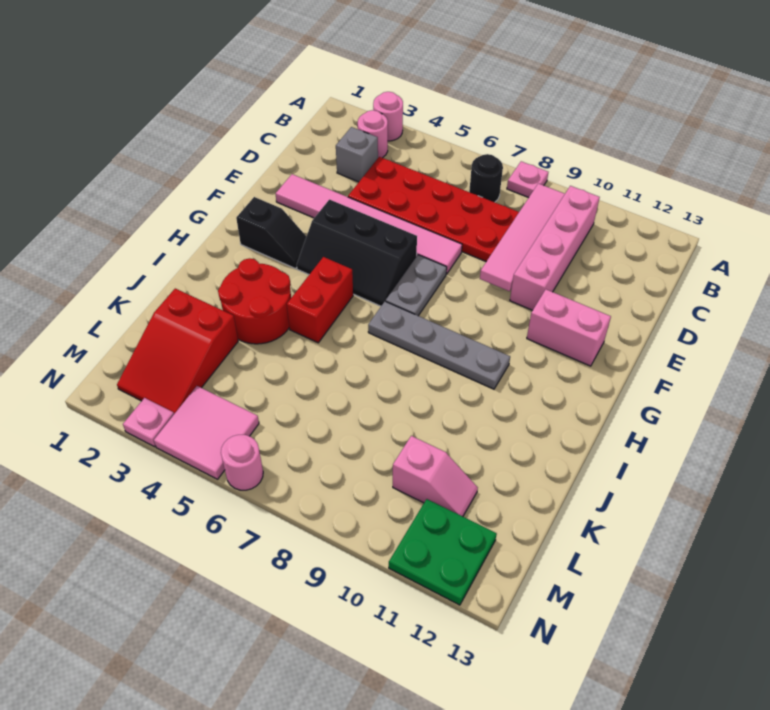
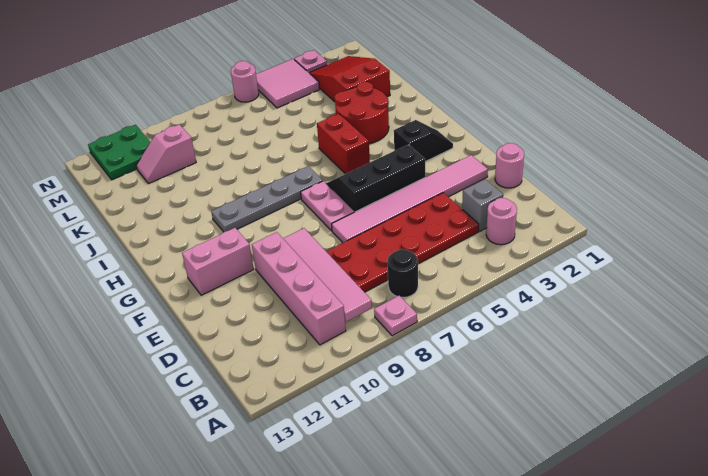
pink round brick A3 level 1 -> pink round brick D1 level 1
grey plate F7:G7 level 1 -> pink plate F7:G7 level 1
black slope G2:G3 level 1 top 2 -> black slope G2:G3 level 1 top 3

